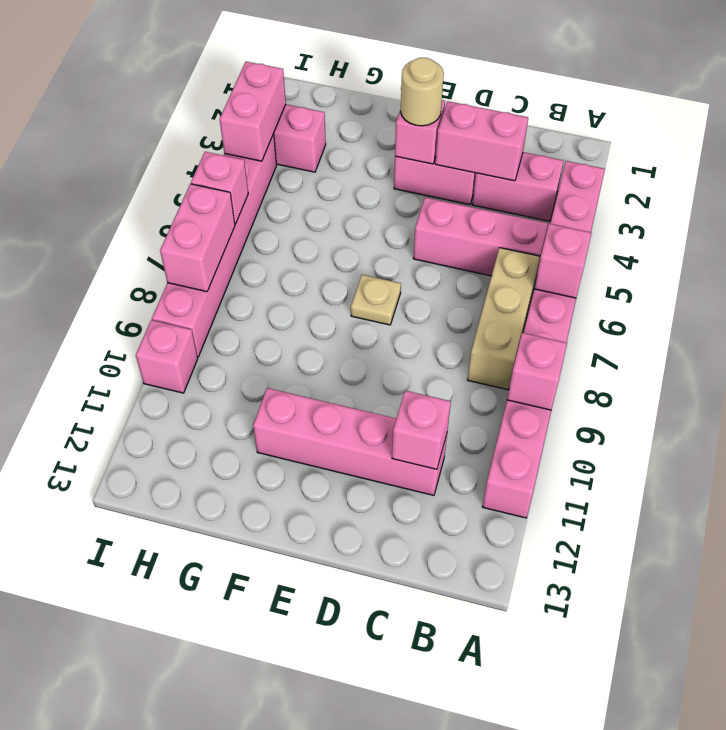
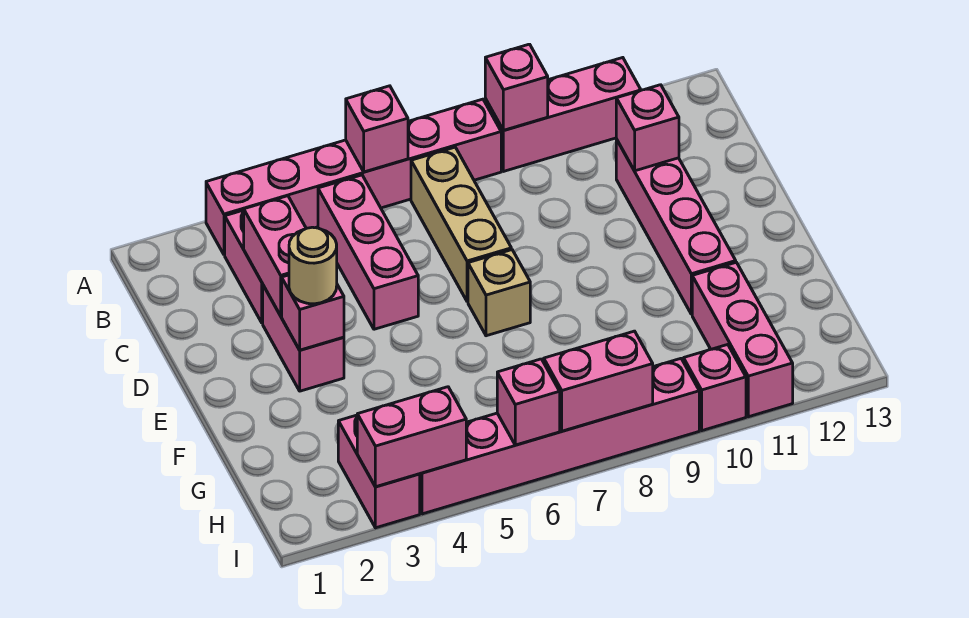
tan brick B6:B8 level 1 -> tan brick B7:D7 level 1
tan plate E7 level 1 -> tan brick E7 level 1
none -> pink brick G11:I11 level 1

